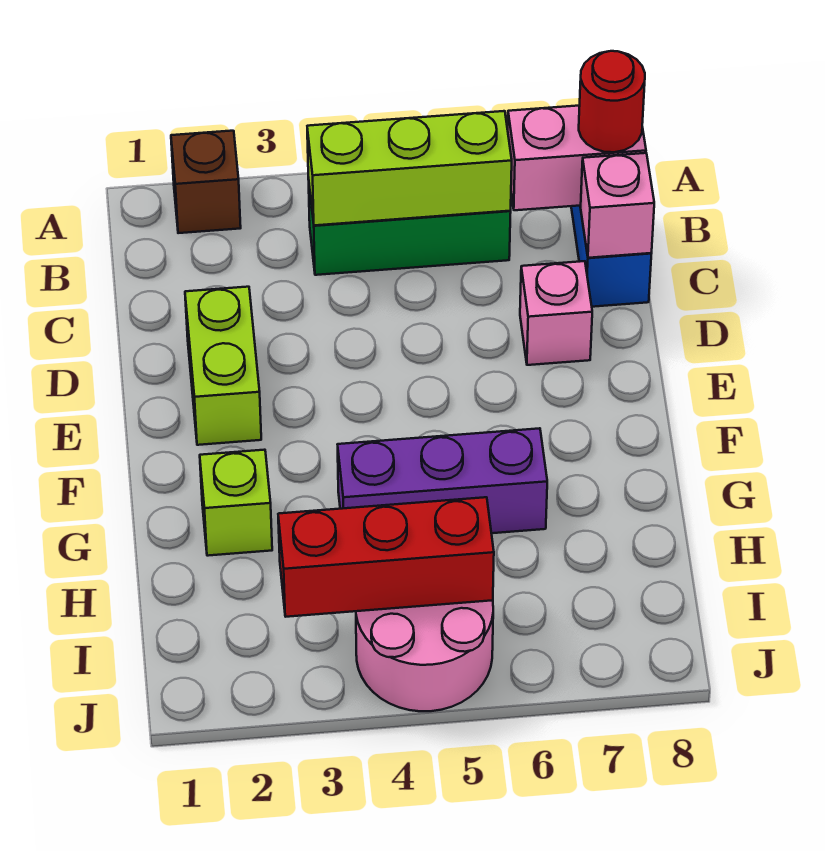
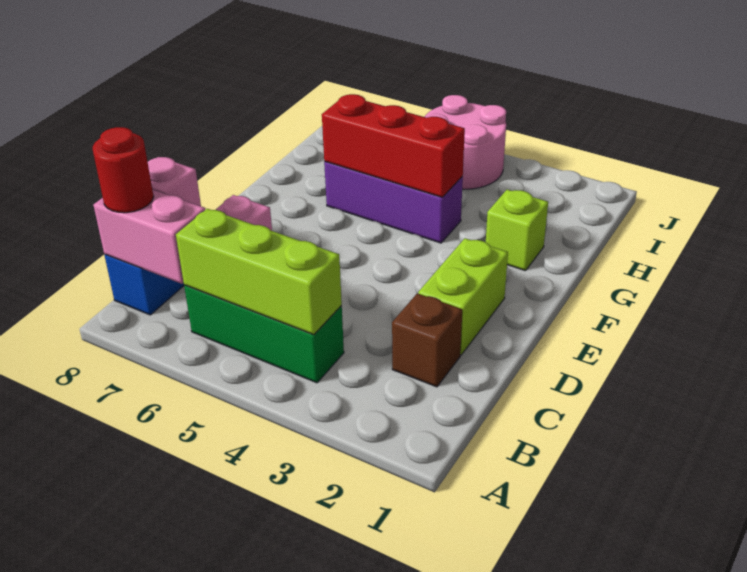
brown brick A2 level 1 -> brown brick C2 level 1
red brick I3:I5 level 2 -> red brick G4:G6 level 2

